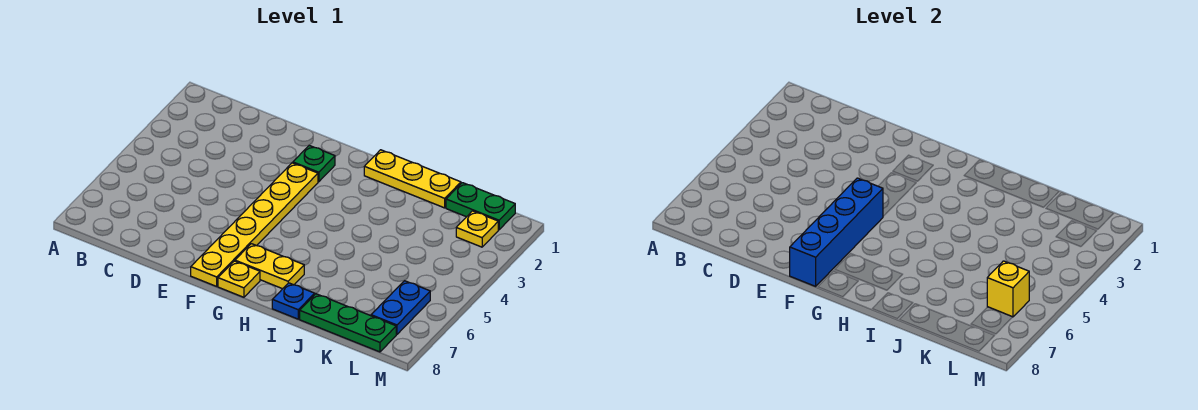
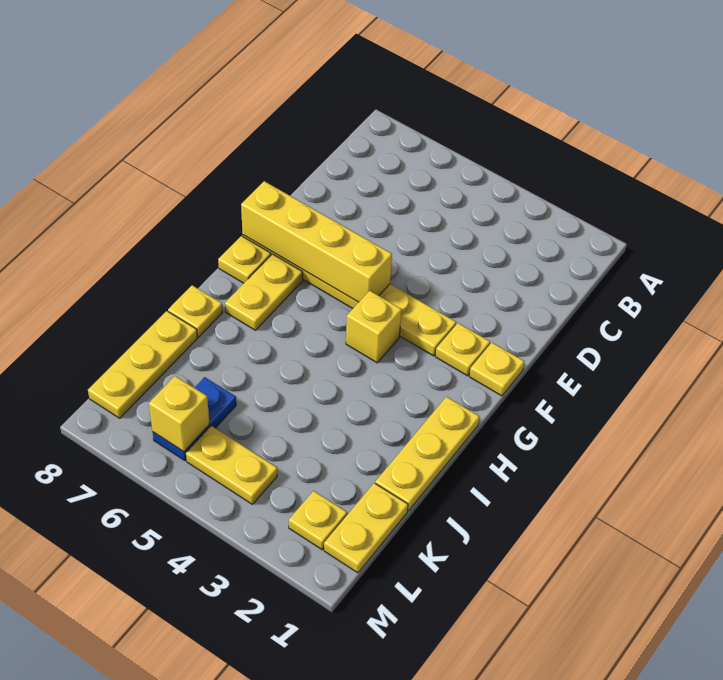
none -> yellow plate F1 level 1
green plate F2 level 1 -> yellow plate F2 level 1
blue brick F5:F8 level 2 -> yellow brick F5:F8 level 2
none -> yellow brick G4 level 1
blue plate I8 level 1 -> yellow plate I8 level 1
green plate J8:L8 level 1 -> yellow plate J8:L8 level 1
green plate K1:L1 level 1 -> yellow plate K1:L1 level 1
none -> yellow plate L4:L5 level 1
blue plate L6:L7 level 1 -> blue plate K6:L6 level 1

